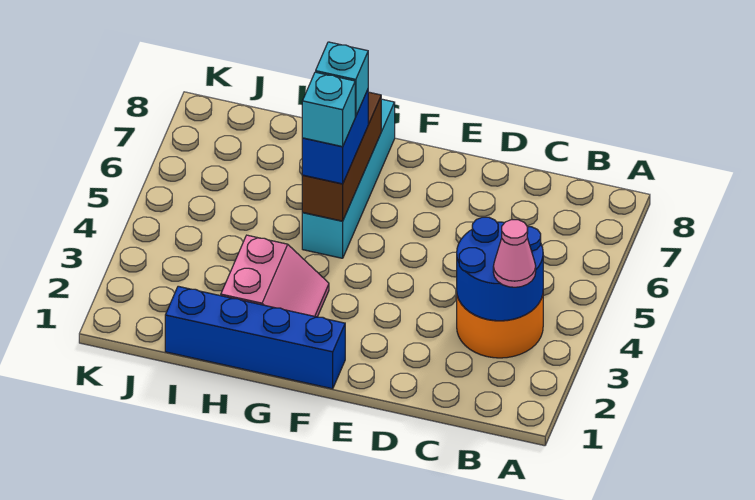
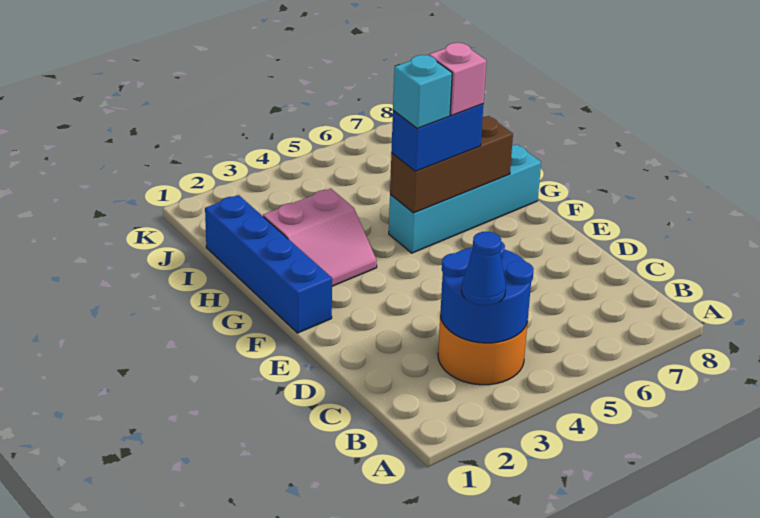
pink cone B3 level 3 -> blue cone B3 level 3
cyan brick G6 level 4 -> pink brick G6 level 4

